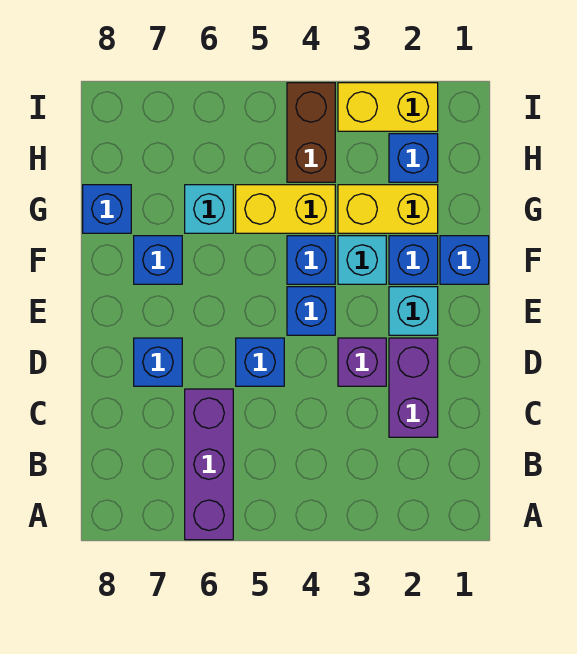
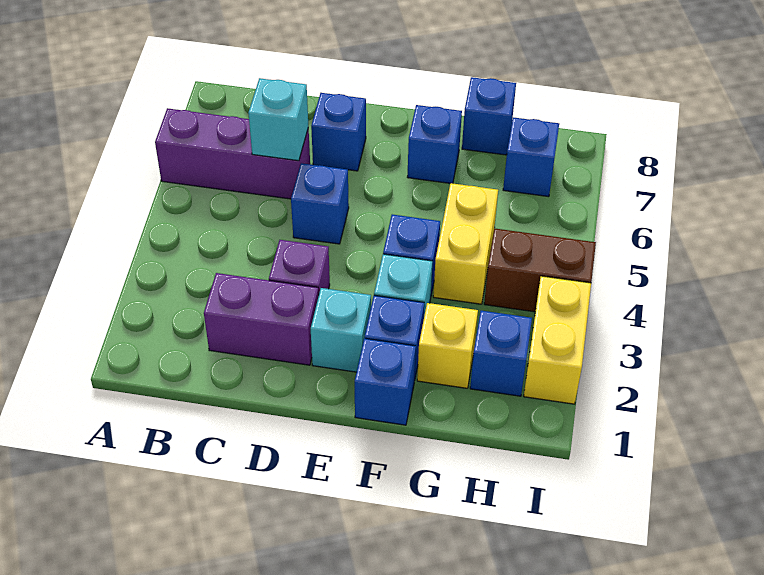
blue brick E4 level 1 -> blue brick H7 level 1
yellow brick G2:G3 level 1 -> yellow brick G2 level 1
cyan brick G6 level 1 -> cyan brick C6 level 2

